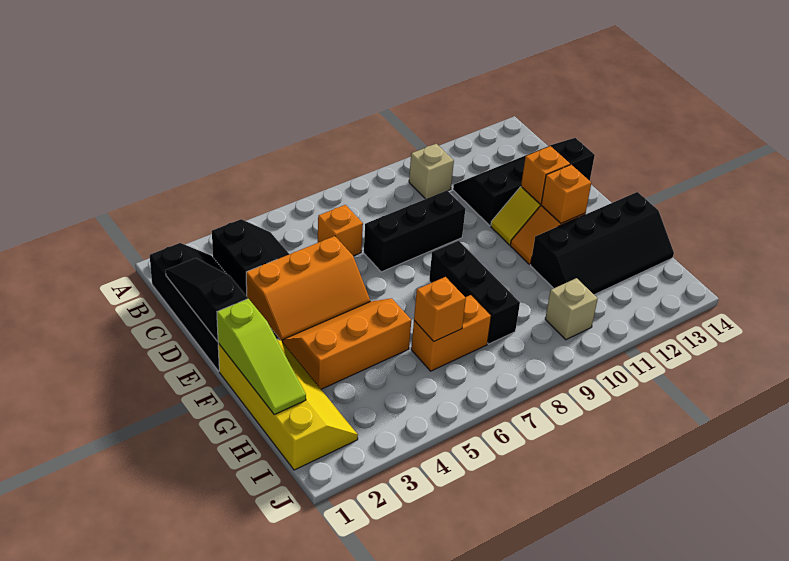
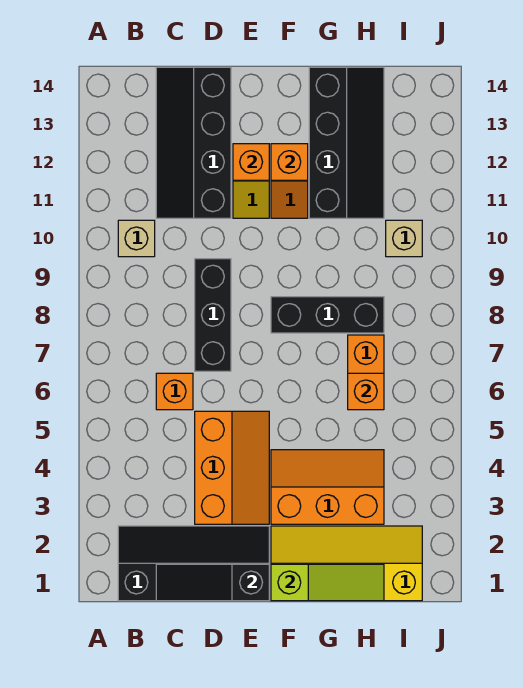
black slope B3:C4 level 1 top 3 -> none
orange slope F3:G5 level 1 top G -> orange slope F3:H4 level 1 top 3

